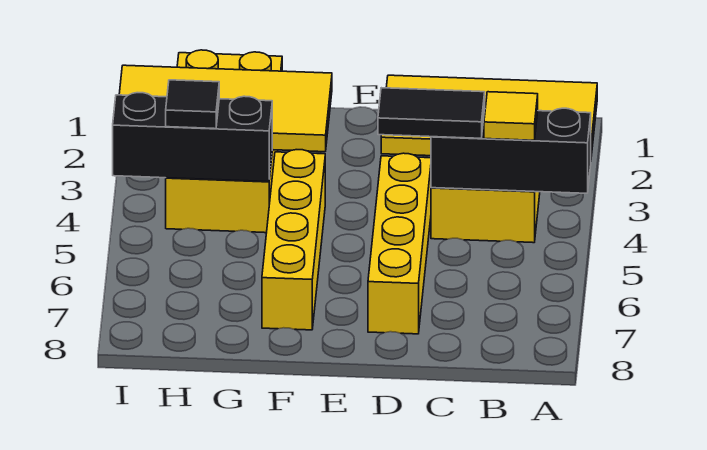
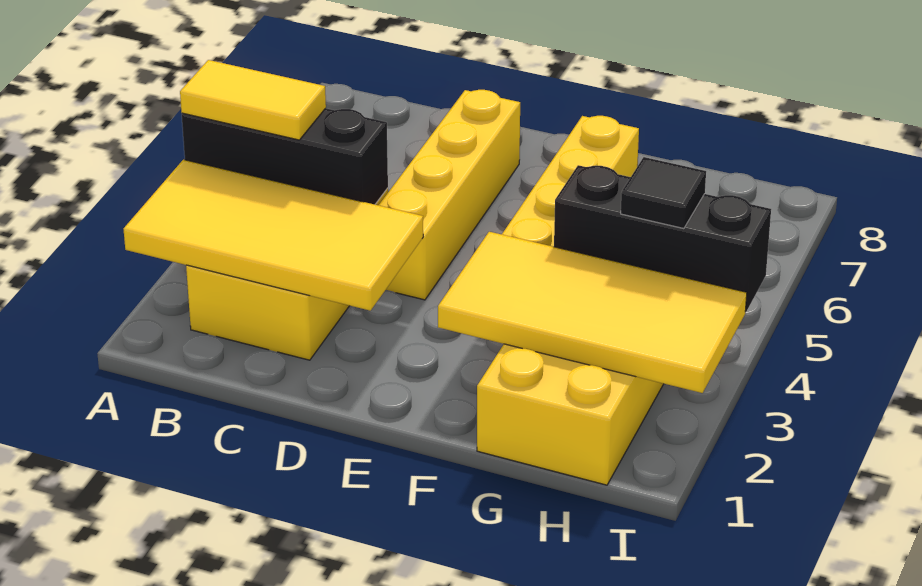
yellow tile B4 level 3 -> yellow tile A4:B4 level 3
black tile C4:D4 level 3 -> none

